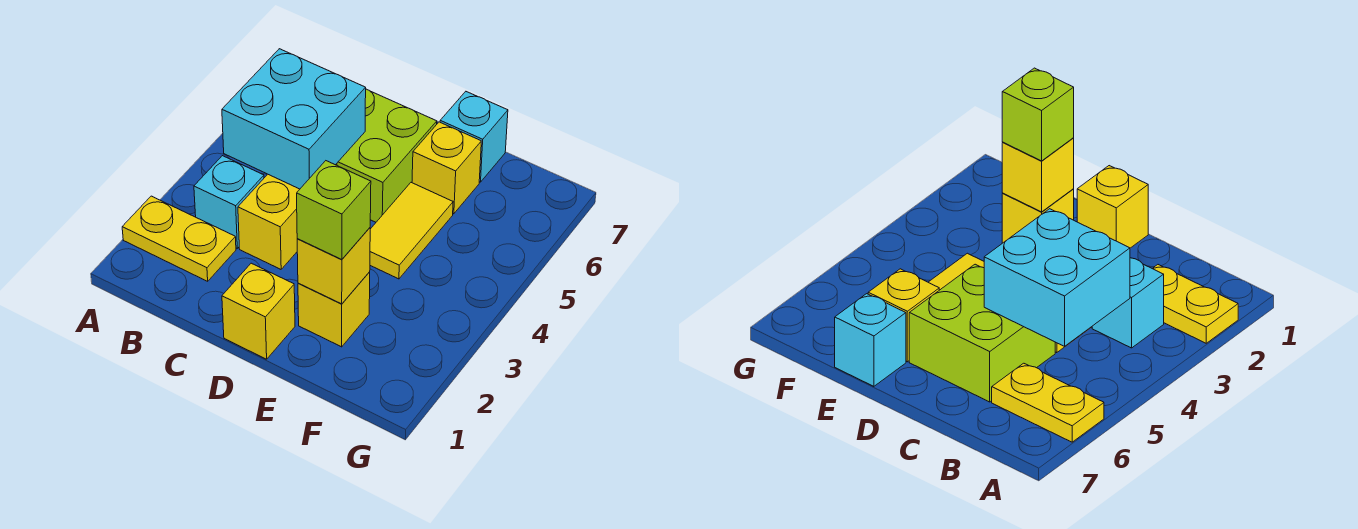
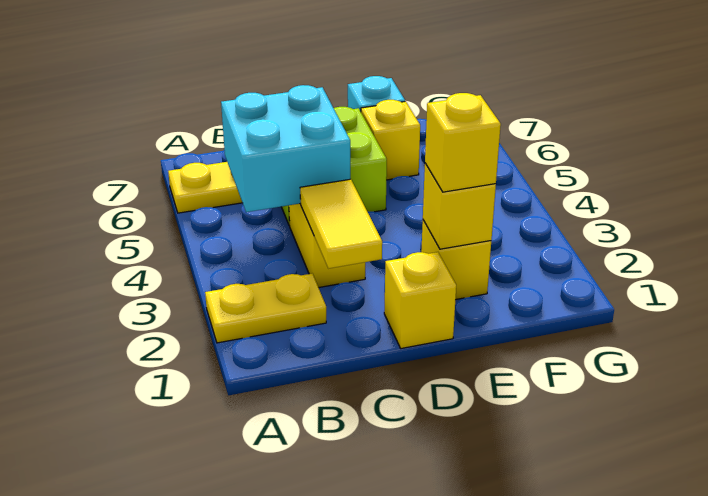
cyan brick B3 level 1 -> none
lime brick E2 level 3 -> yellow brick E2 level 3
yellow tile E4:E5 level 1 -> yellow tile C2:C3 level 2

